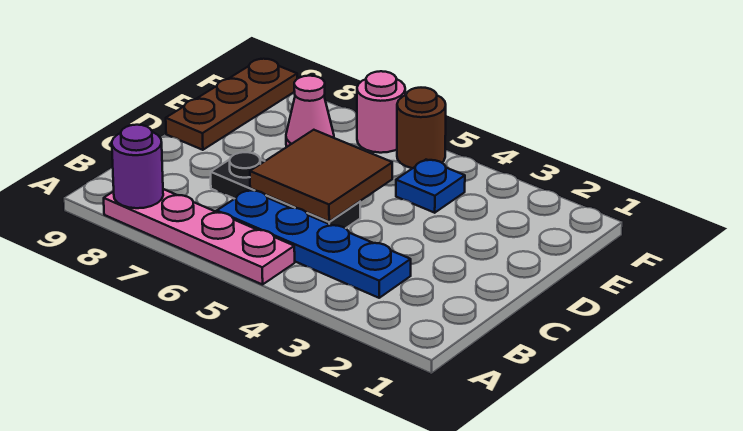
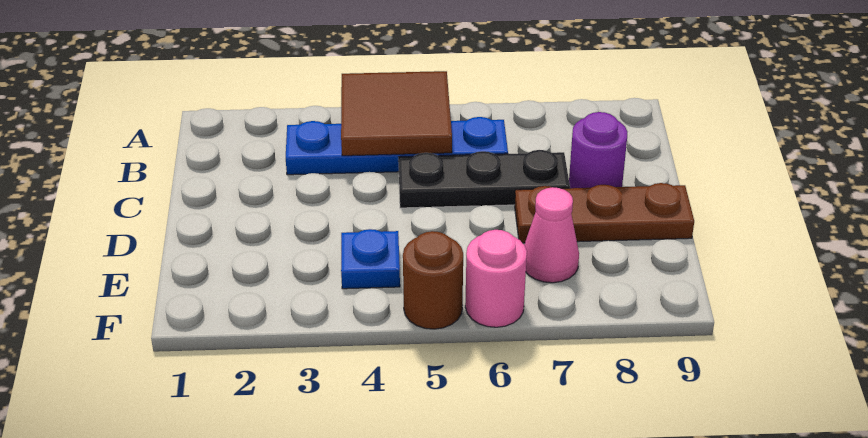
pink plate A5:A8 level 1 -> none
purple round brick A8 level 2 -> purple round brick C8 level 1
brown tile C5:D6 level 2 -> brown tile A4:B5 level 2
brown plate D9:F9 level 1 -> brown plate D7:D9 level 1

